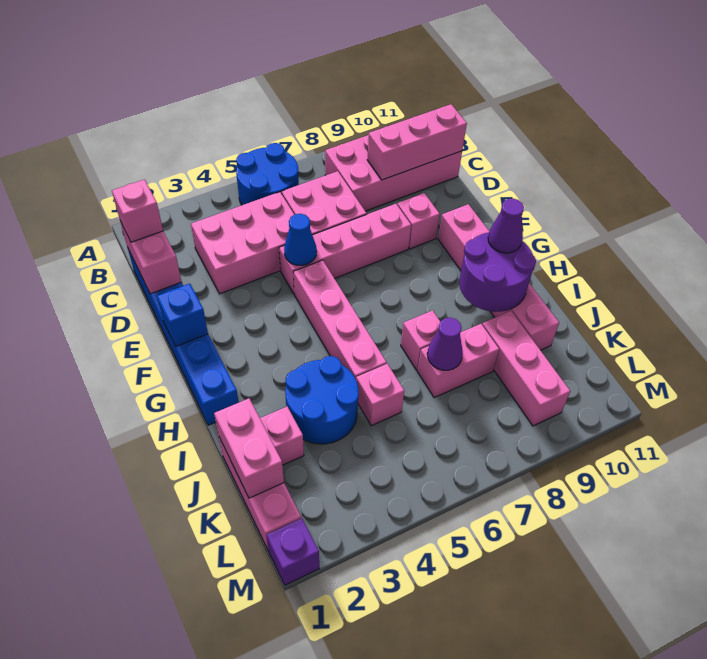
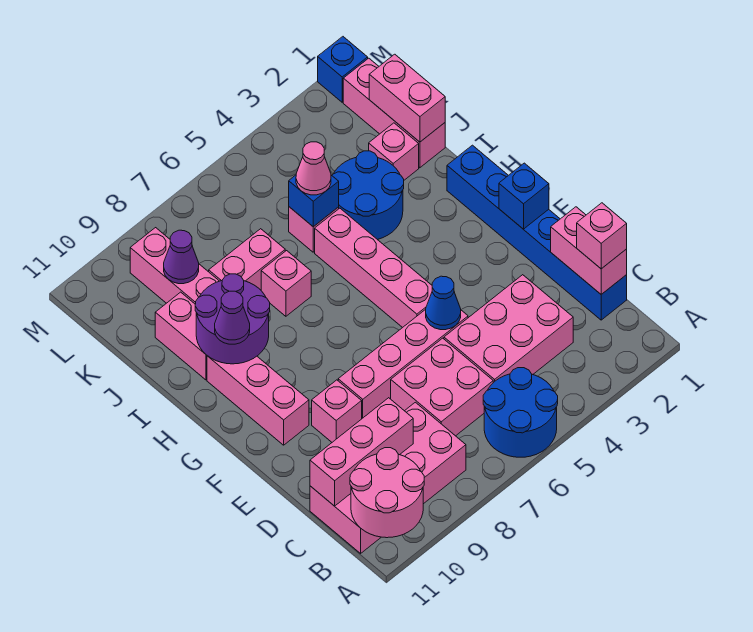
none -> pink round brick A10:B11 level 2
none -> blue brick J5 level 2
none -> pink cone J5 level 3
purple cone J7 level 2 -> purple cone K9 level 2
purple brick M1 level 1 -> blue brick M1 level 1

